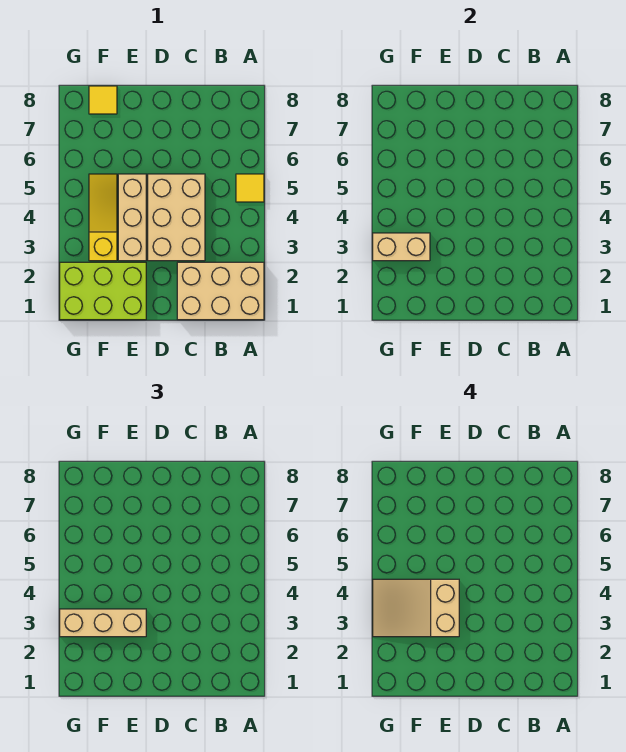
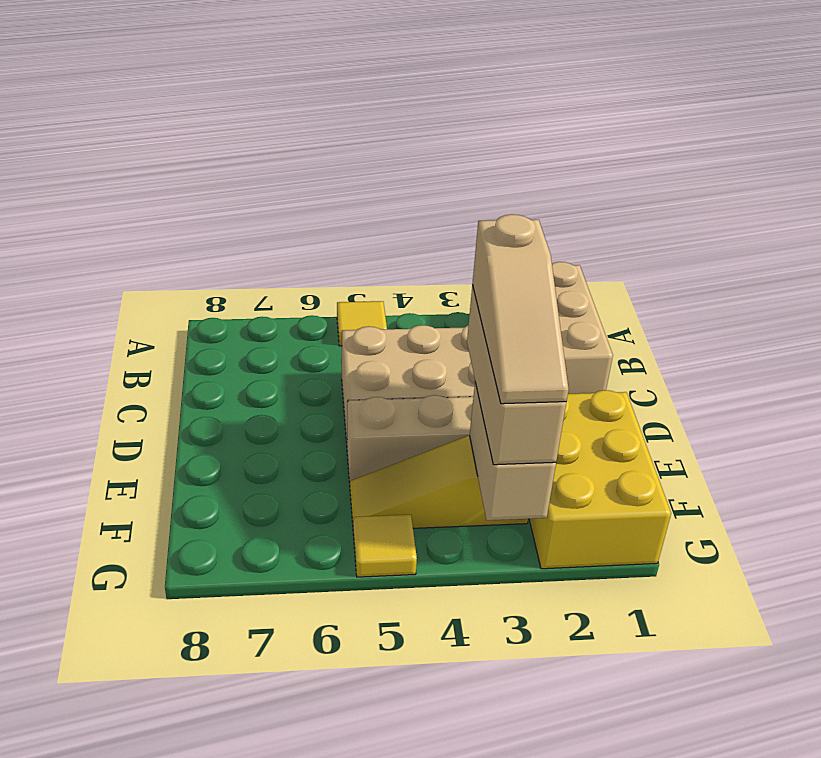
lime brick E1:G2 level 1 -> yellow brick E1:G2 level 1
tan slope E3:G4 level 4 top E -> tan slope E3:G3 level 4 top E
yellow tile F8 level 1 -> yellow tile G5 level 1

